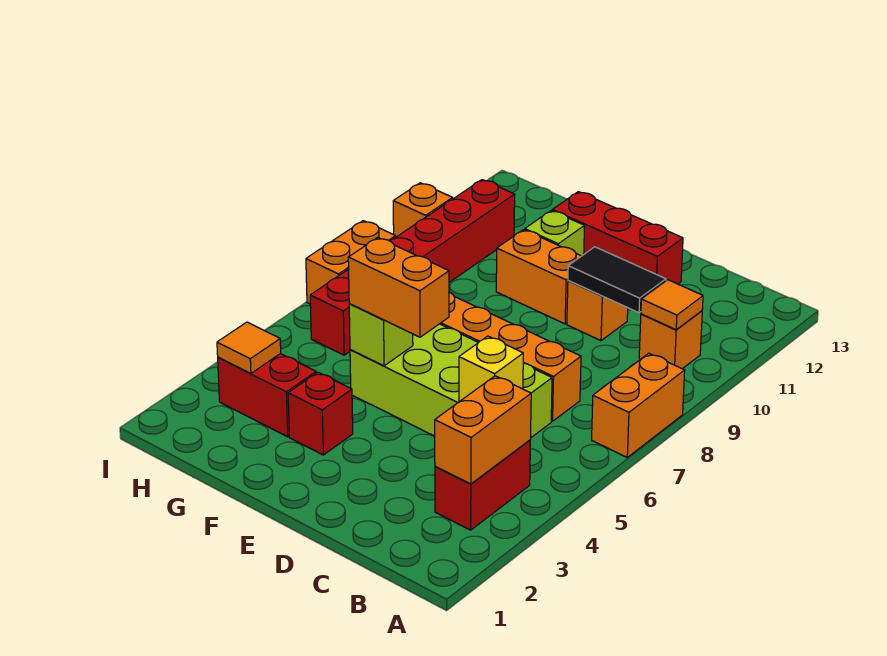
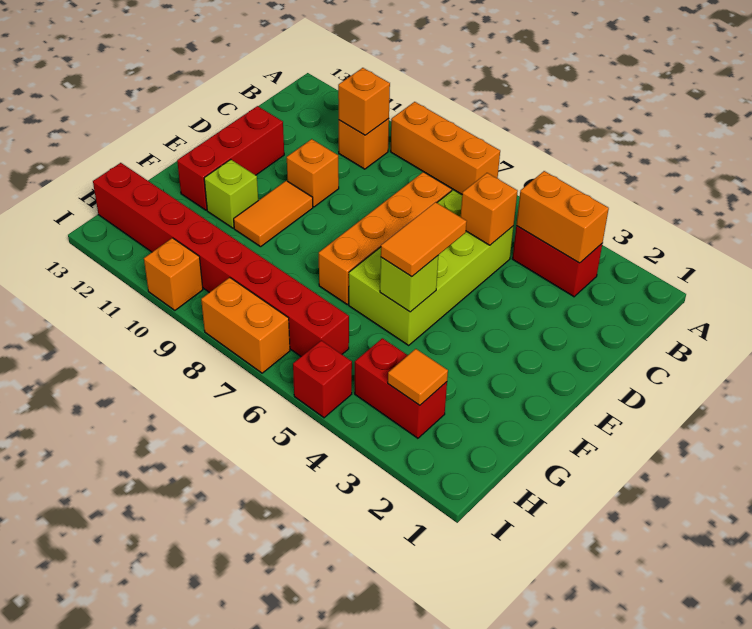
orange brick A7:A8 level 1 -> orange brick A7:A9 level 1
orange tile B10 level 2 -> orange brick B10 level 2
yellow brick C5 level 2 -> orange brick C5 level 2
black tile C10:D10 level 2 -> none
orange brick E5:F5 level 3 -> orange tile E5:F5 level 3
orange brick E10:F10 level 1 -> orange tile E10:F10 level 1
red brick F3 level 1 -> red brick I5 level 1
red brick G3:H3 level 1 -> red brick H3:H4 level 1
red brick H6:H11 level 1 -> red brick H6:H13 level 1

